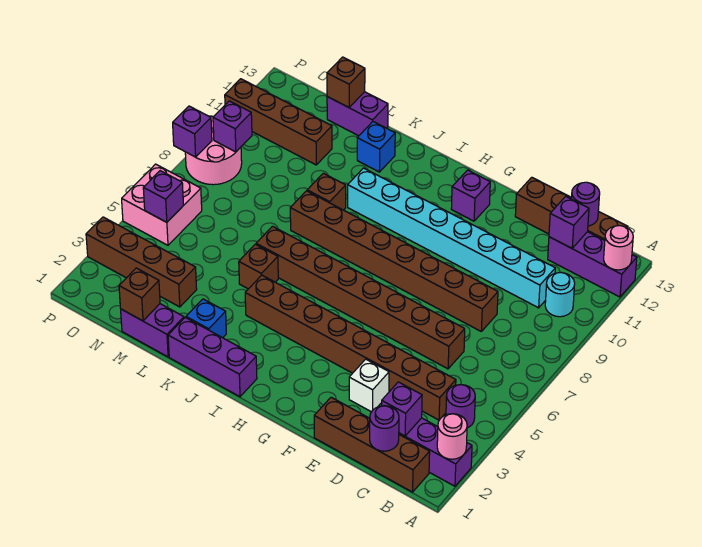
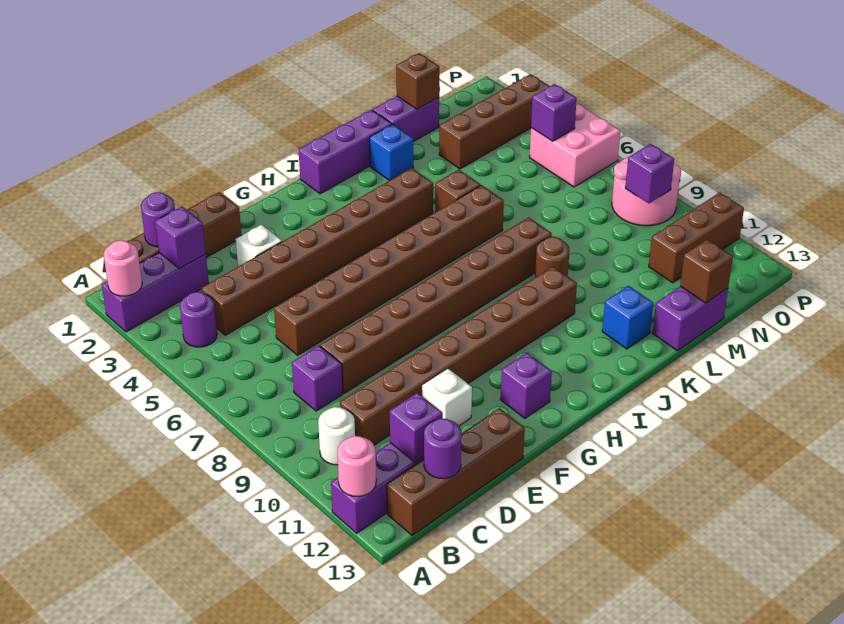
cyan round brick B10 level 1 -> white round brick B10 level 1
cyan brick C10:J10 level 1 -> brown brick C10:J10 level 1
none -> white brick E11 level 1
brown brick K9 level 1 -> brown round brick K9 level 1
brown brick M11:P11 level 1 -> brown brick N11:P11 level 1
purple brick P8 level 2 -> purple brick C8 level 1

